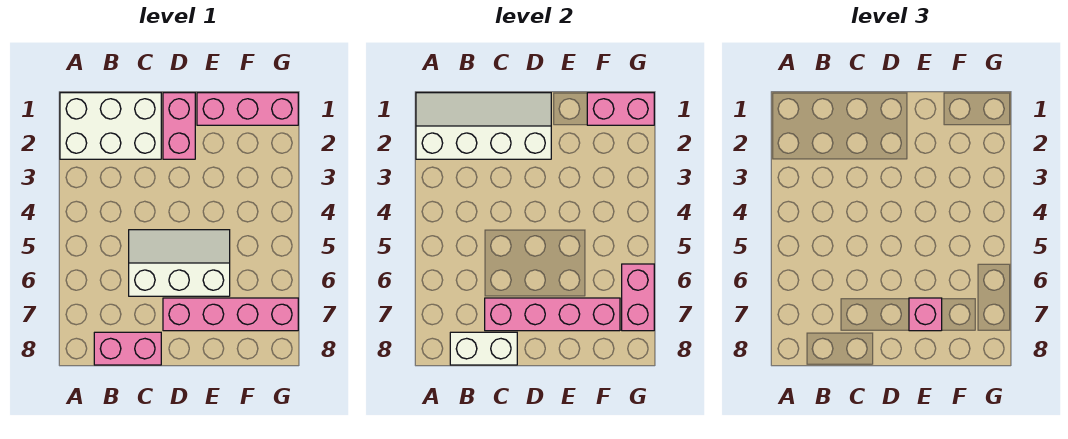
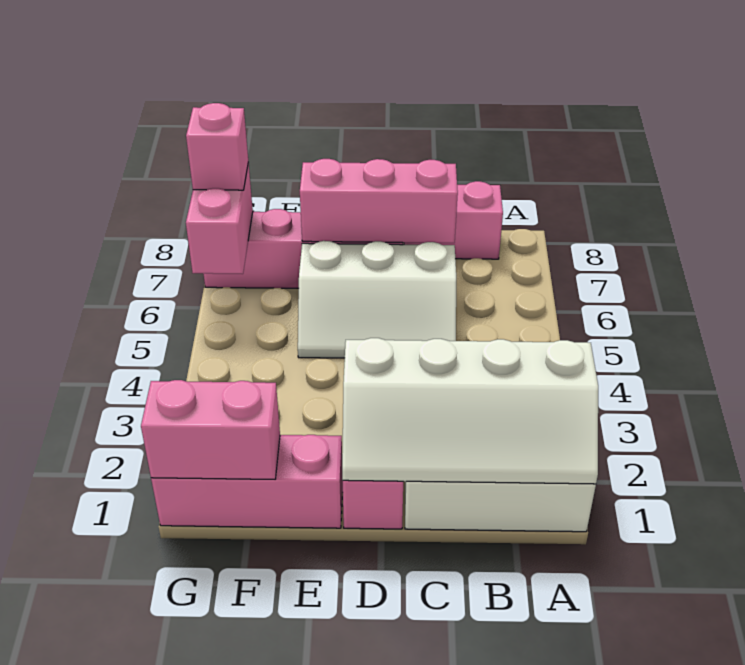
white brick B8:C8 level 2 -> none
pink brick C7:F7 level 2 -> pink brick C7:E7 level 2
pink brick E7 level 3 -> pink brick G7 level 3

